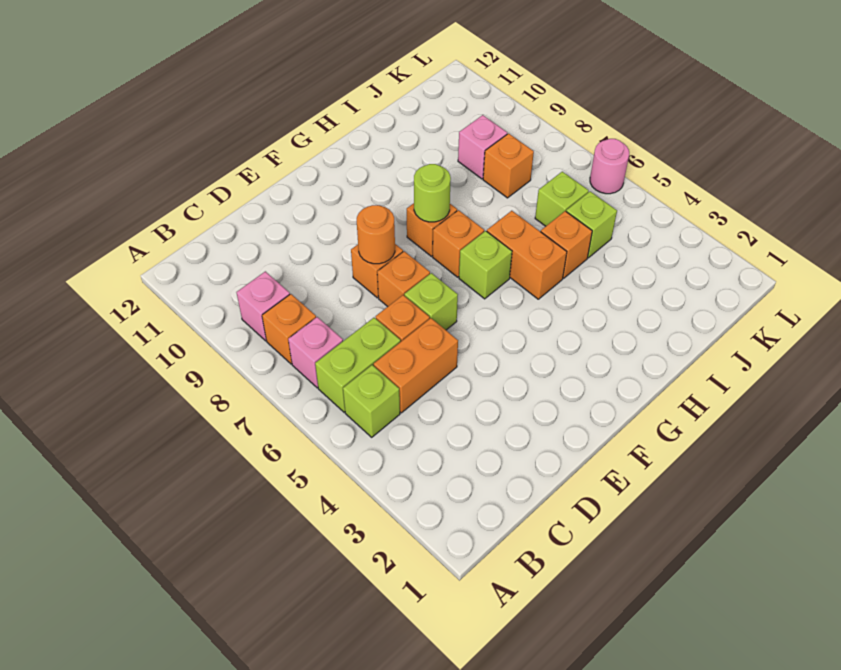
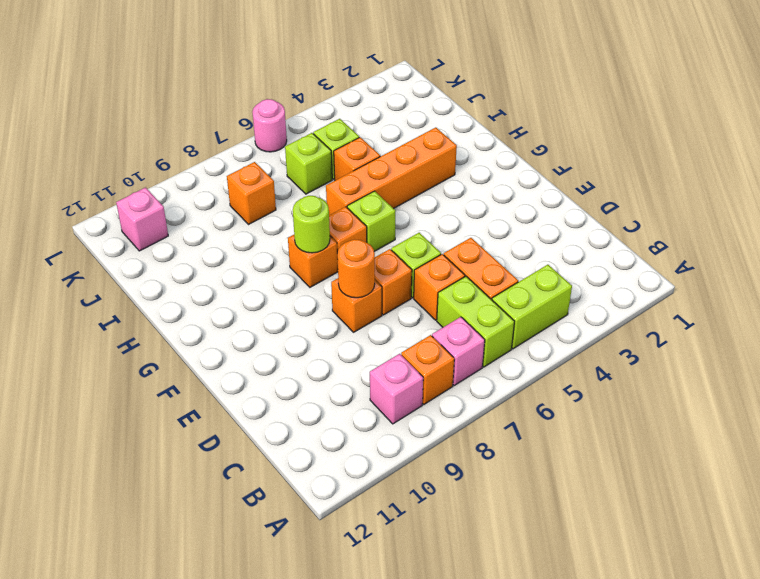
lime brick B5 level 1 -> lime brick B4:B5 level 1
orange brick H5:H6 level 1 -> orange brick H3:H6 level 1
pink brick J9 level 1 -> pink brick K11 level 1

